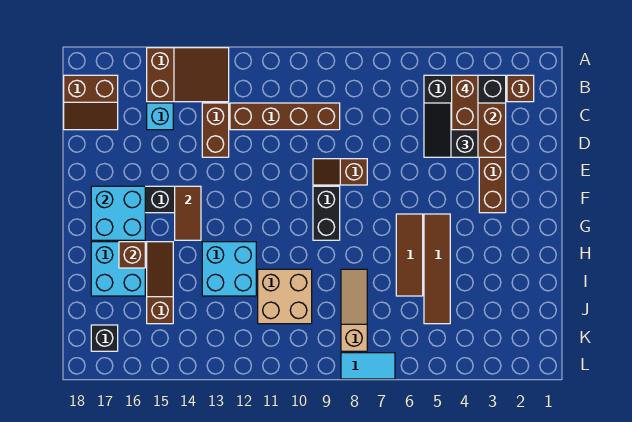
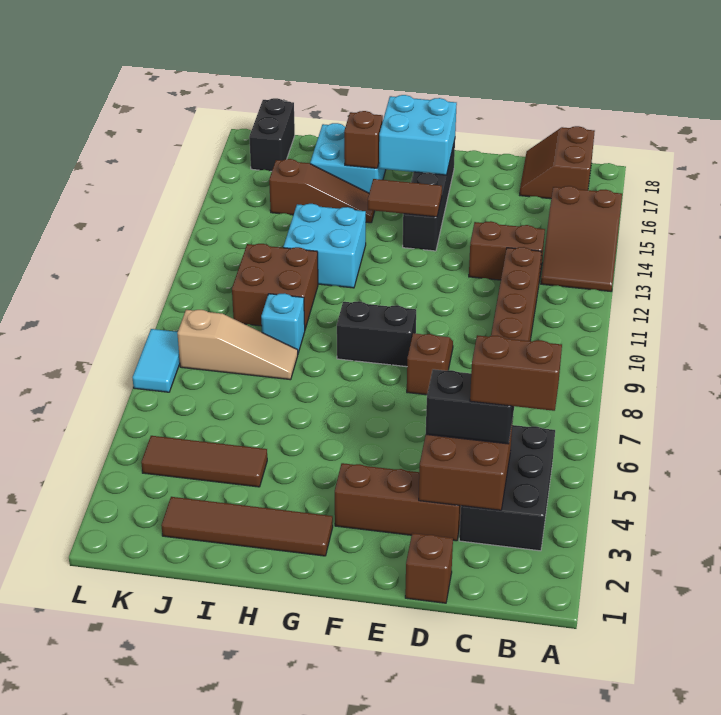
brown brick B2 level 1 -> brown brick D1 level 1
cyan brick C15 level 1 -> cyan brick I9 level 1
brown tile G5:J5 level 1 -> brown tile G2:J2 level 1
brown tile G6:I6 level 1 -> brown tile I4:K4 level 1
tan brick I10:J11 level 1 -> brown brick I10:J11 level 1
black brick K17 level 1 -> black brick K17:K18 level 1

